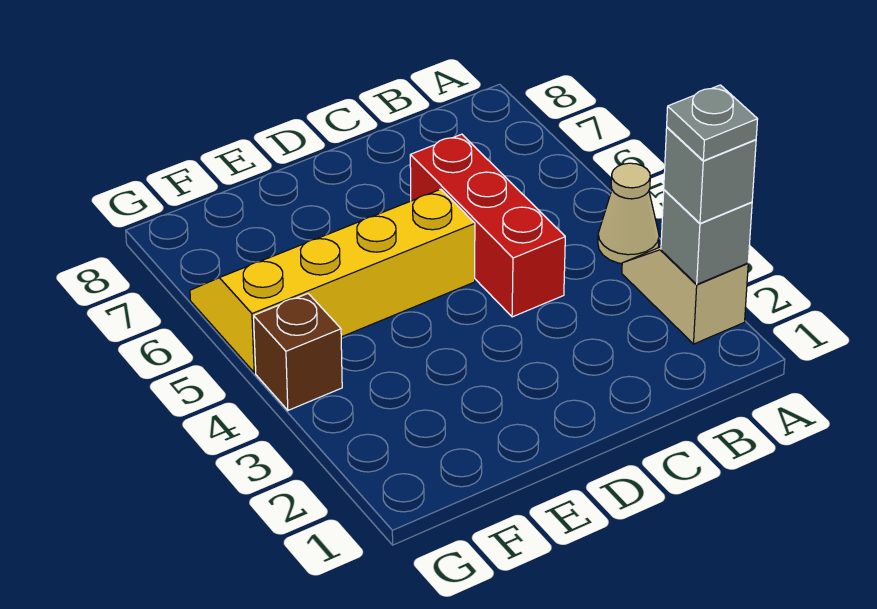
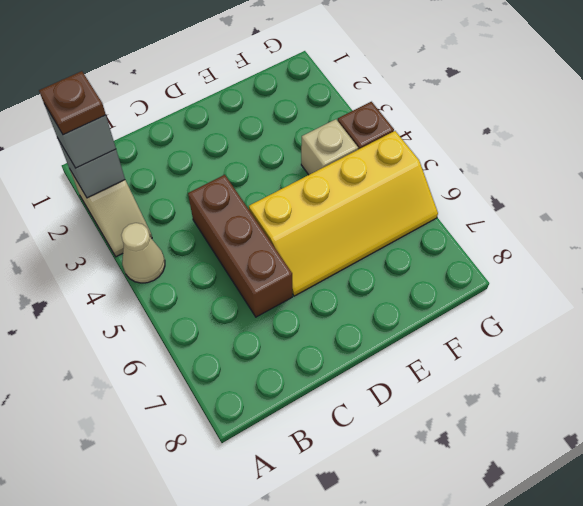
grey plate A2 level 4 -> brown plate A2 level 4
red brick C4:C6 level 1 -> brown brick C4:C6 level 1
none -> tan brick F4 level 1

